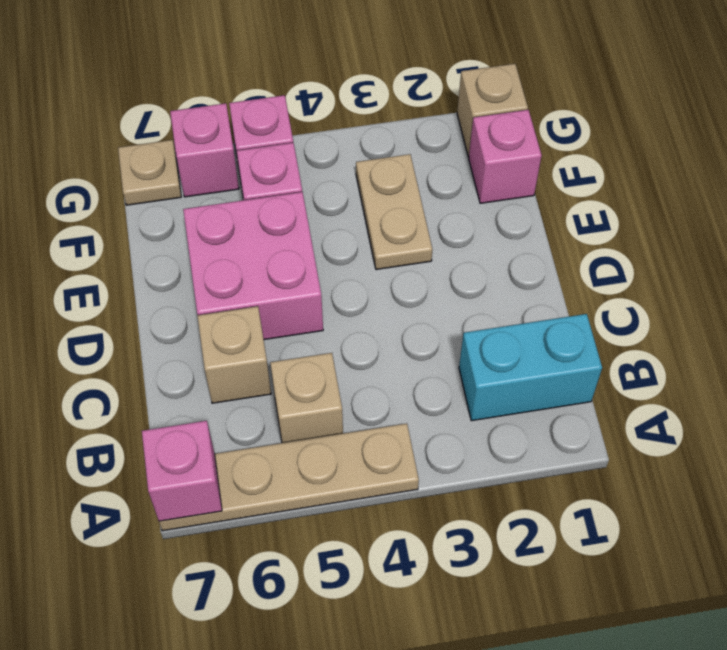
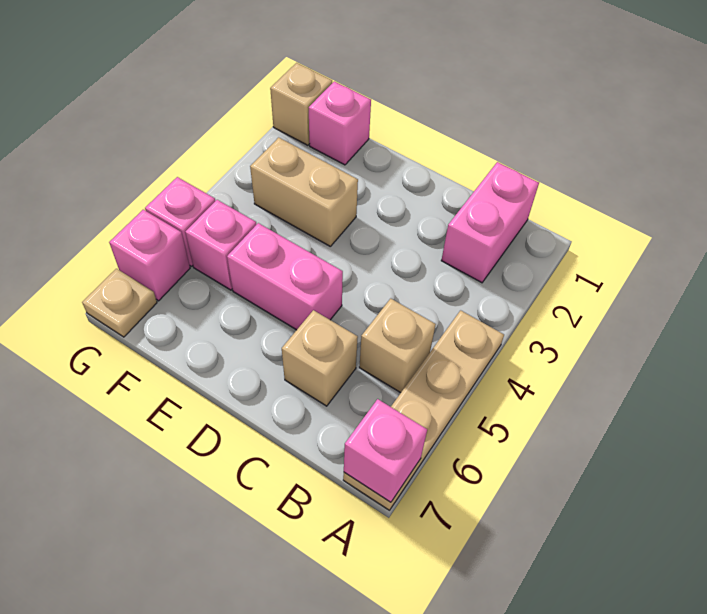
cyan brick B1:B2 level 1 -> pink brick B1:B2 level 1
pink brick D5:E6 level 1 -> pink brick D5:E5 level 1
tan plate E3:F3 level 1 -> tan brick E3:F3 level 1

